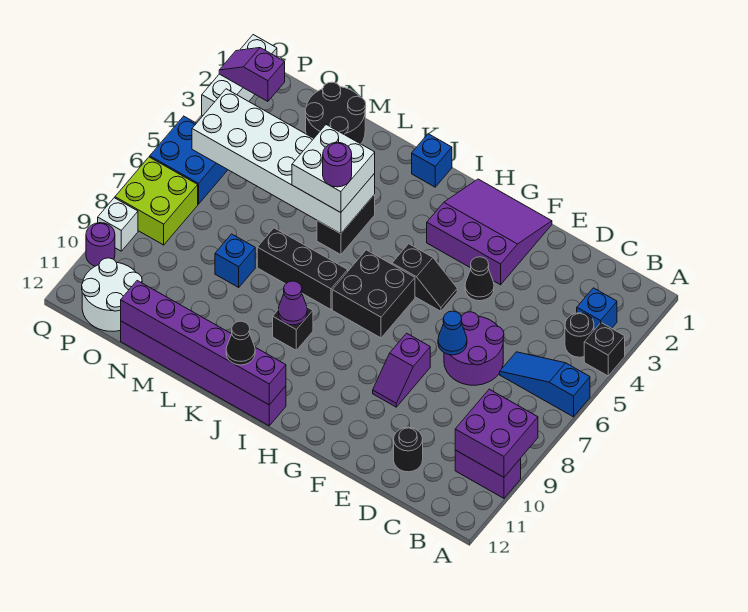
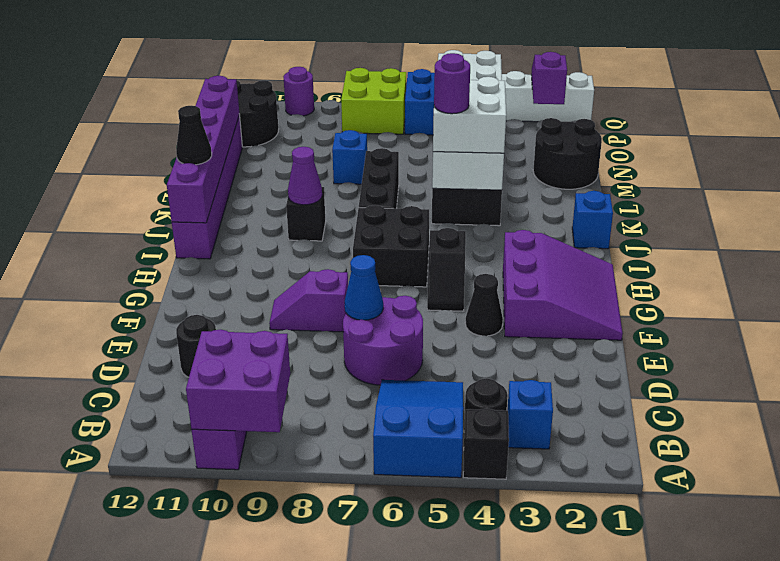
blue slope A6:C6 level 1 top A -> blue slope A5:C6 level 1 top A
white round brick O11:P12 level 1 -> black round brick O11:P12 level 1
white brick Q9 level 1 -> none

